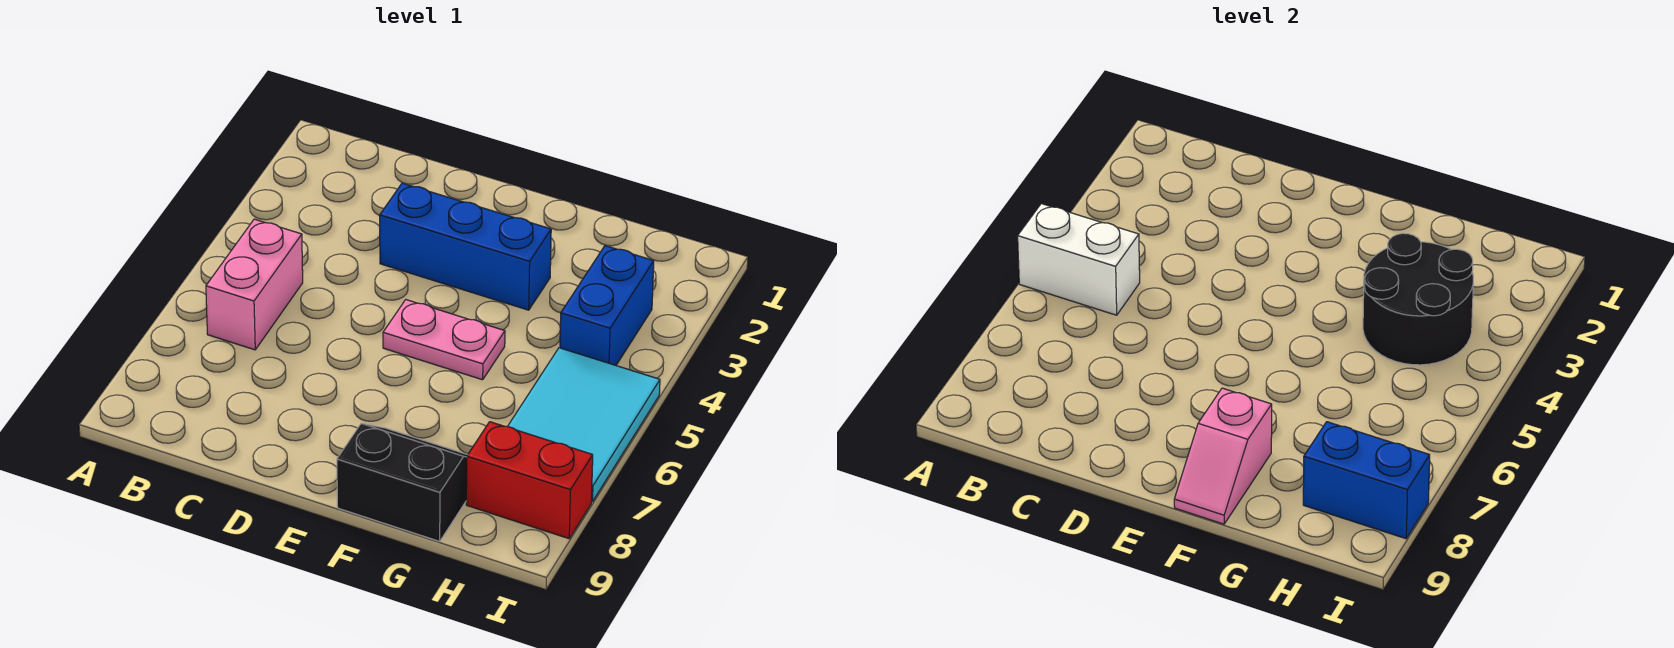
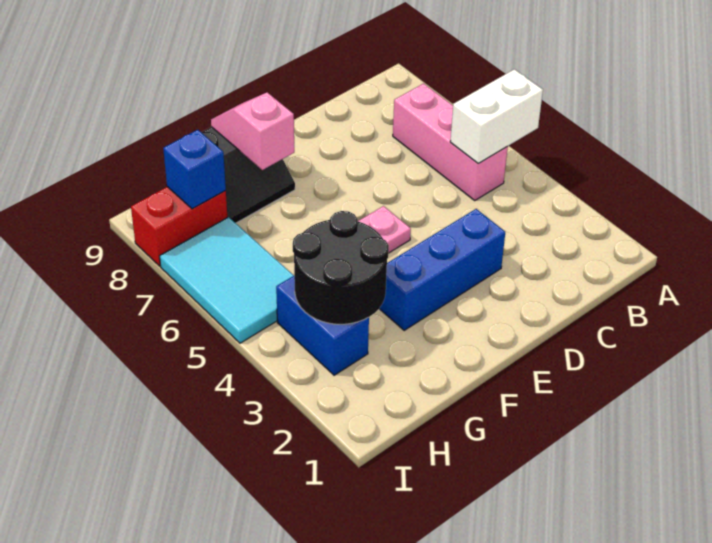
pink brick B5:B6 level 1 -> pink brick B5:B7 level 1
blue brick H8:I8 level 2 -> blue brick H8 level 2

